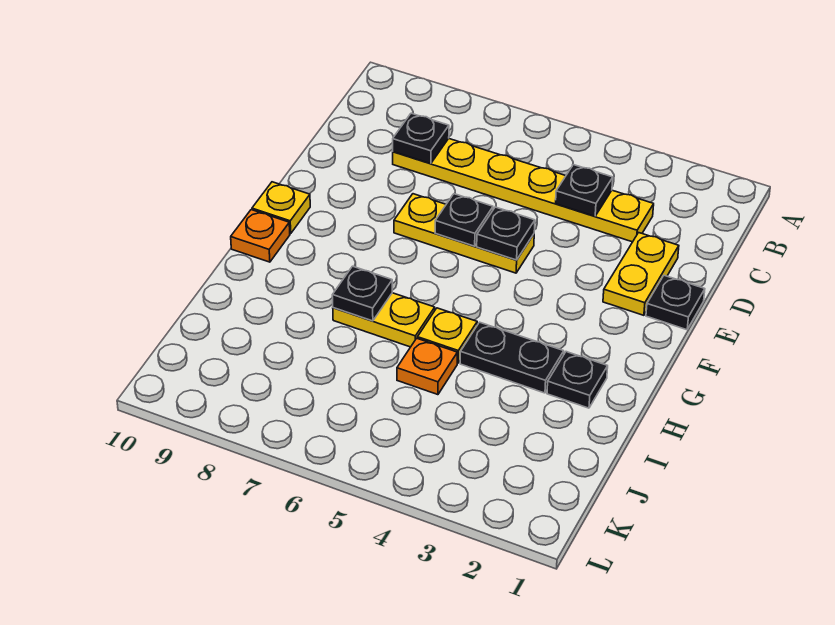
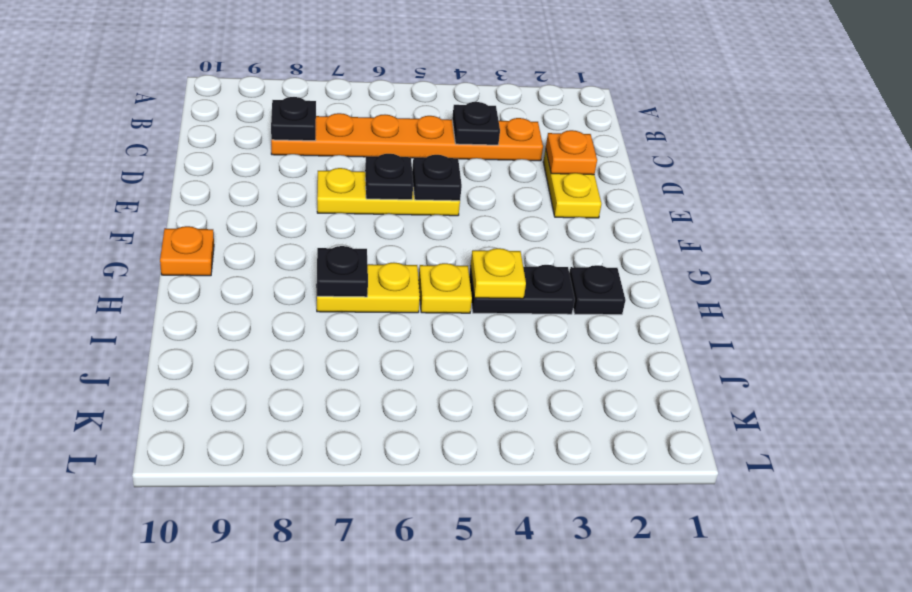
yellow plate C3:C8 level 1 -> orange plate C3:C8 level 1
black plate E1 level 1 -> none
yellow plate F10 level 1 -> yellow plate H4 level 2
orange plate I5 level 1 -> orange plate D2 level 2

